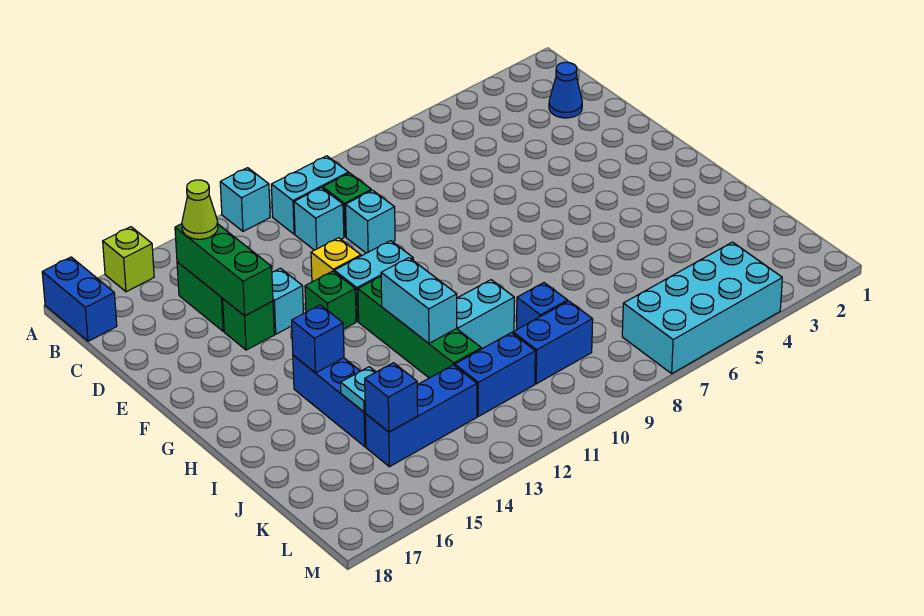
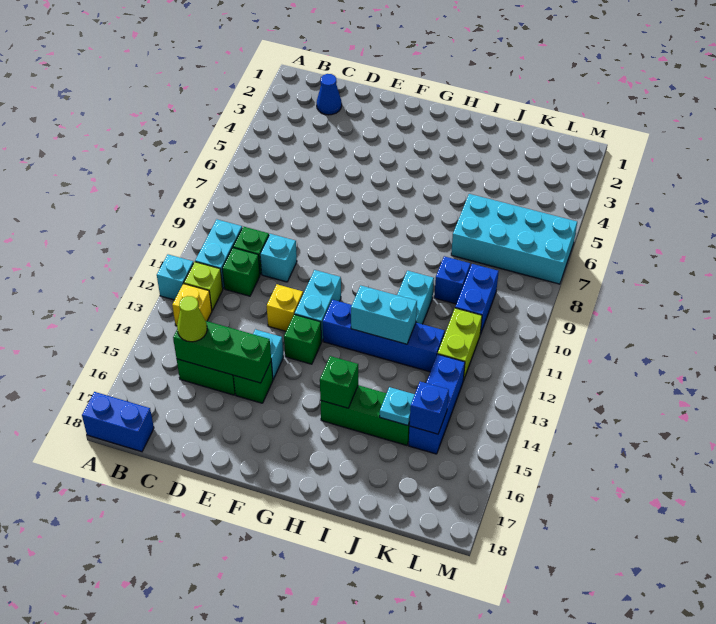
lime brick A16 level 1 -> lime brick B12 level 1
none -> yellow brick B13 level 1
cyan brick C11 level 1 -> green brick C11 level 1
green brick G12:J12 level 1 -> blue brick G12:J12 level 1
blue brick H15:J15 level 1 -> green brick H15:J15 level 1
blue brick H15 level 2 -> green brick H15 level 2
blue brick K11:K12 level 1 -> lime brick K11:K12 level 1
cyan brick L4:M7 level 1 -> cyan brick J6:M7 level 1

